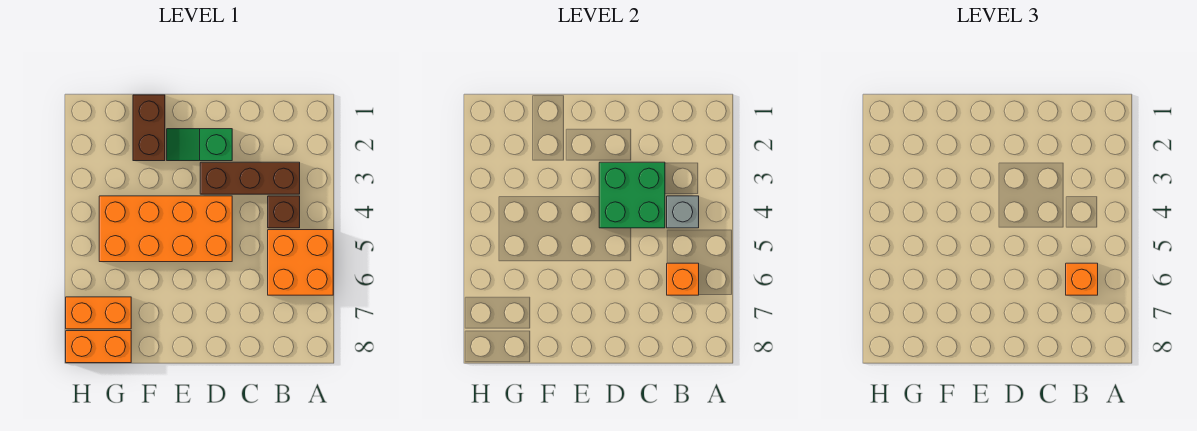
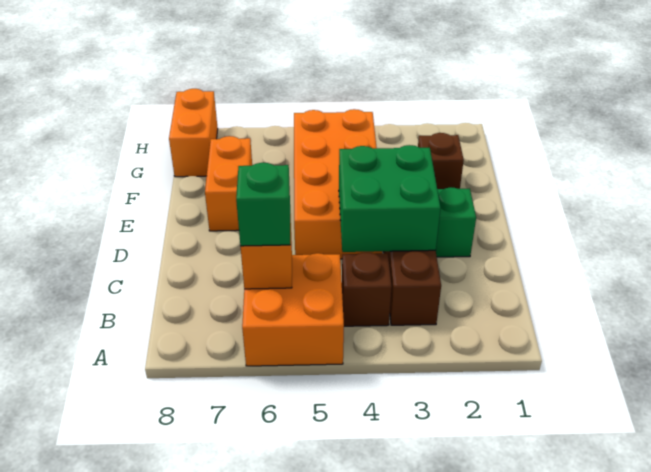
grey brick B4 level 2 -> none
orange brick B6 level 3 -> green brick B6 level 3
brown brick F1:F2 level 1 -> brown brick F2 level 1
orange brick G7:H7 level 1 -> orange brick E7:F7 level 1

